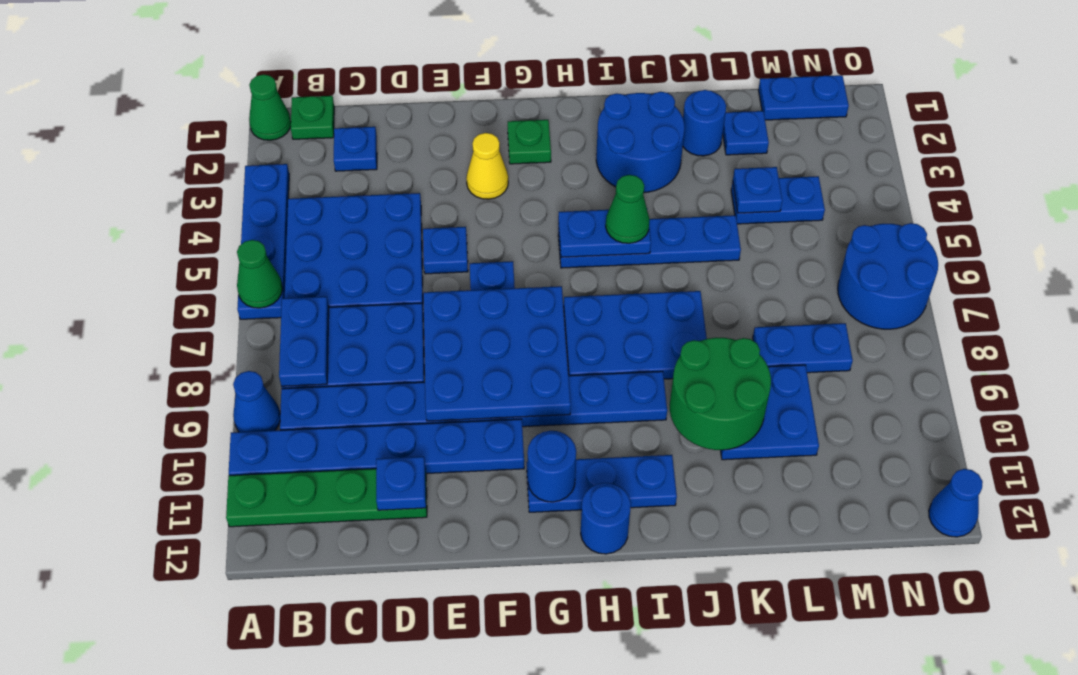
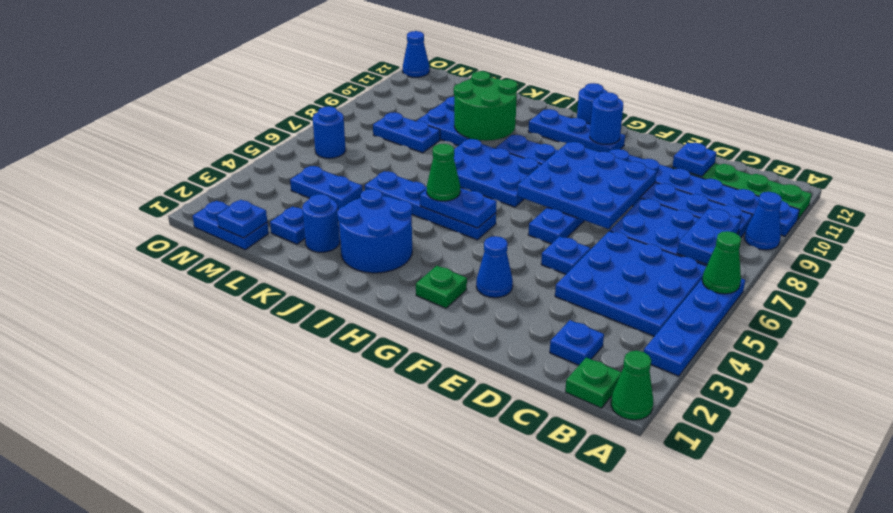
yellow cone F3 level 1 -> blue cone F3 level 1
blue plate L4 level 2 -> blue plate M1 level 2
blue round brick N6:O7 level 1 -> blue round brick N6 level 1

